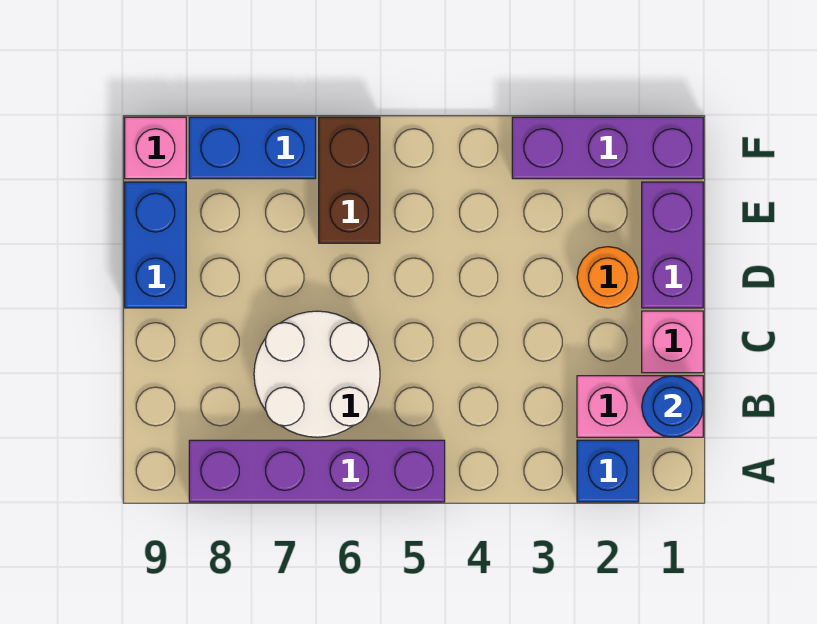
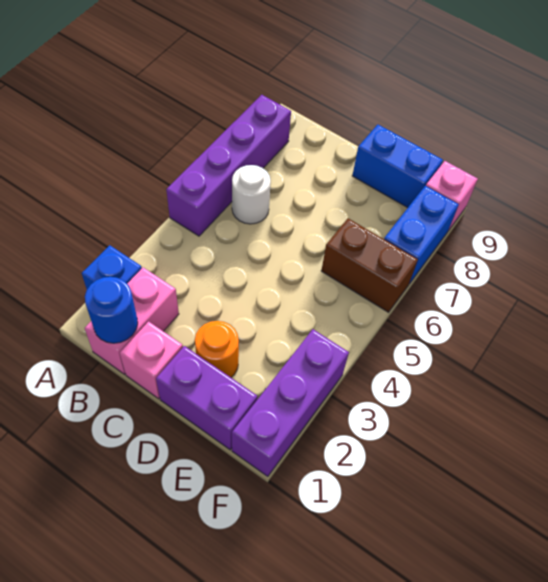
white round brick B6:C7 level 1 -> white round brick B6 level 1

